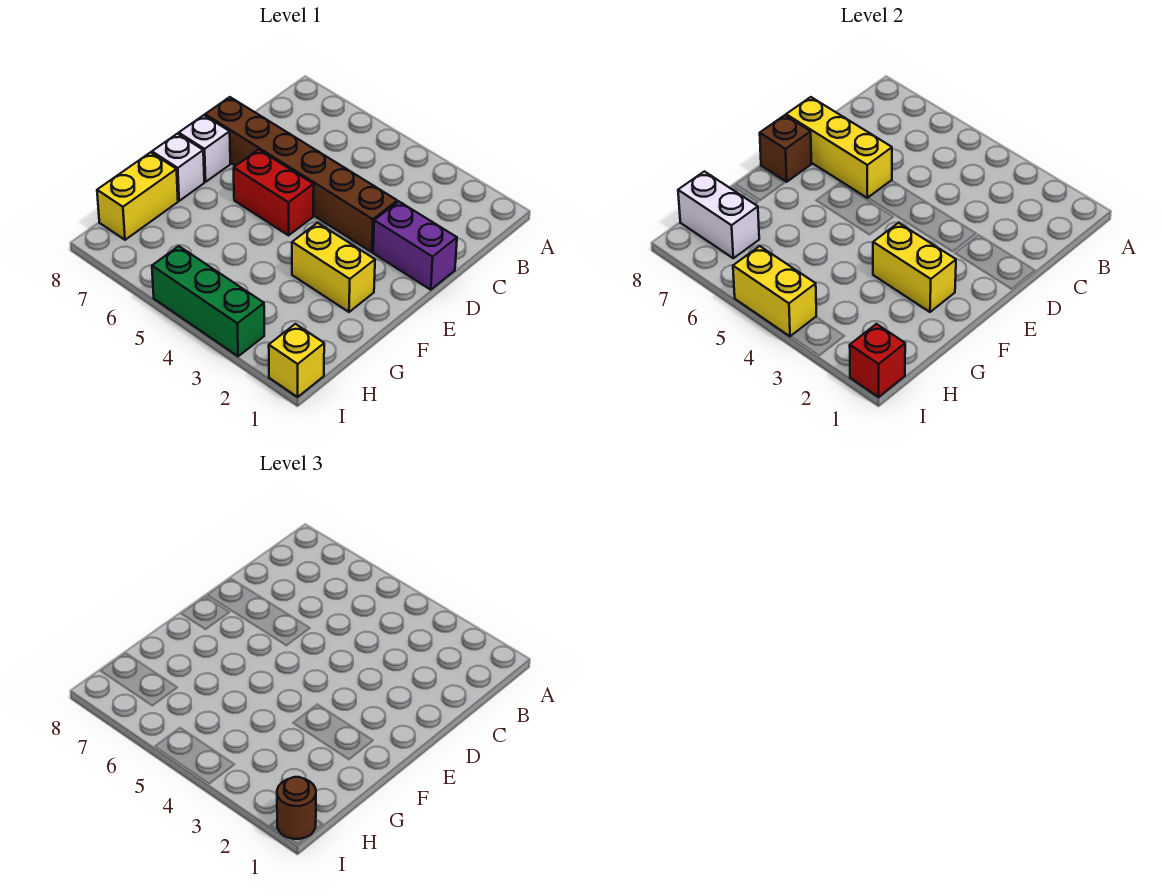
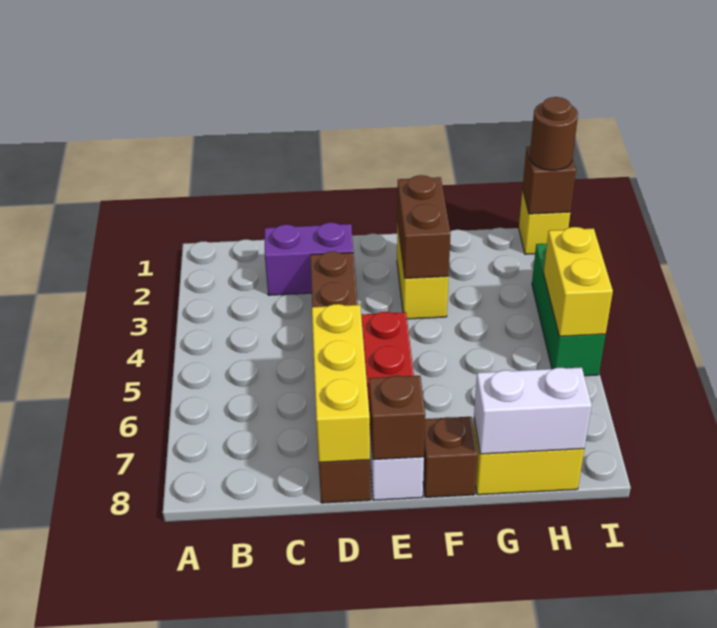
purple brick D1:D2 level 1 -> purple brick C2:D2 level 1
yellow brick F2:F3 level 2 -> brown brick F2:F3 level 2
white brick F8 level 1 -> brown brick F8 level 1
white brick H7:H8 level 2 -> white brick G8:H8 level 2
red brick I1 level 2 -> brown brick I1 level 2

